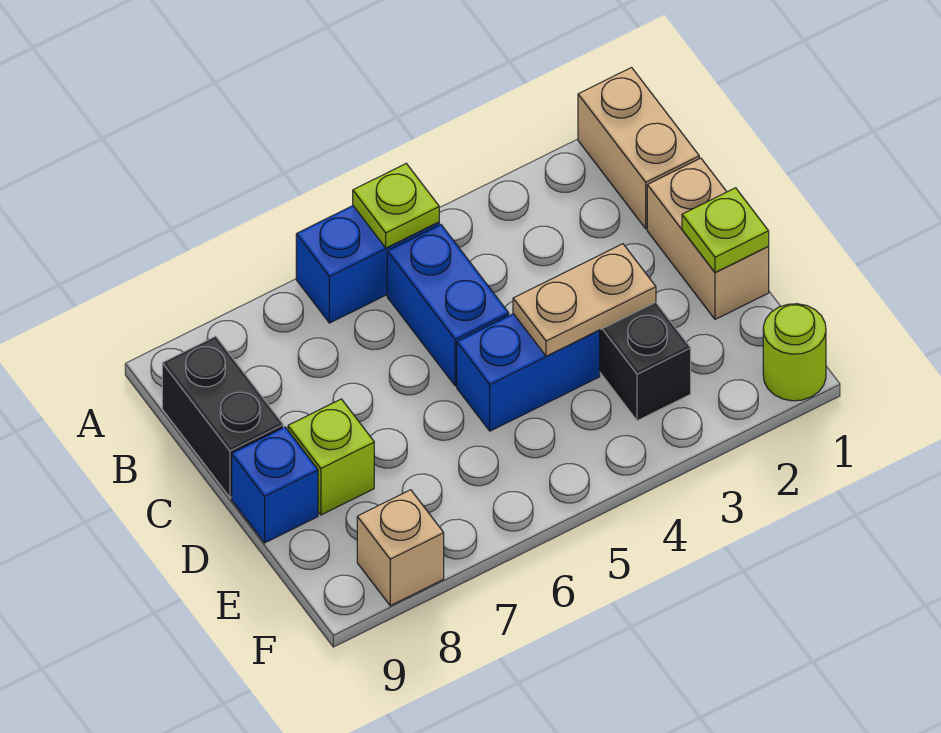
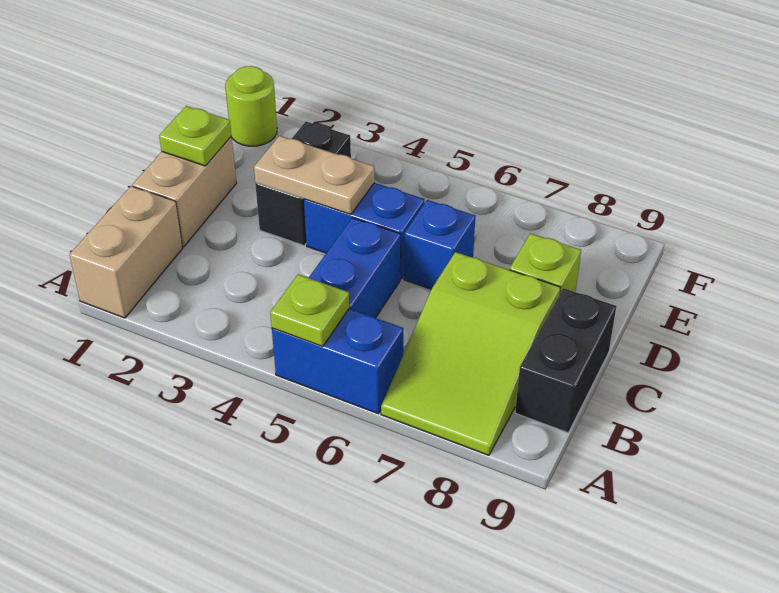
none -> lime slope A7:C8 level 1 top C
blue brick D9 level 1 -> blue brick D6 level 1
tan brick F8 level 1 -> none

